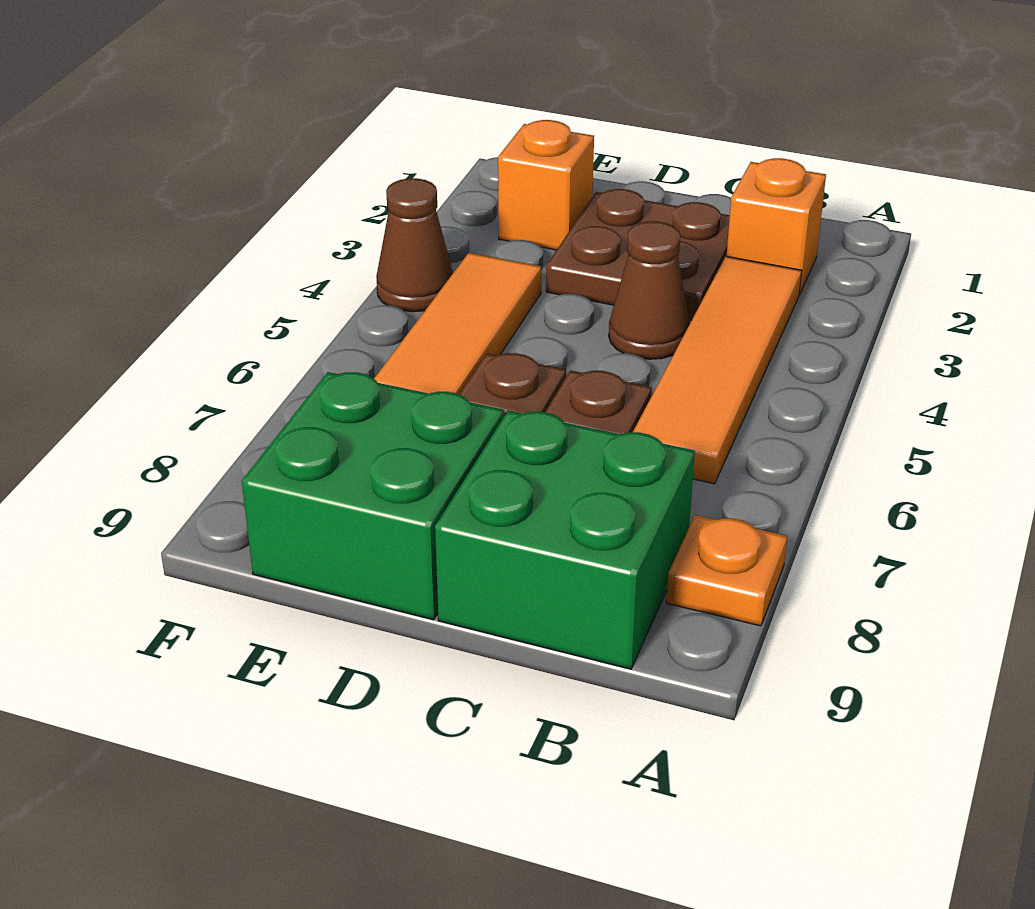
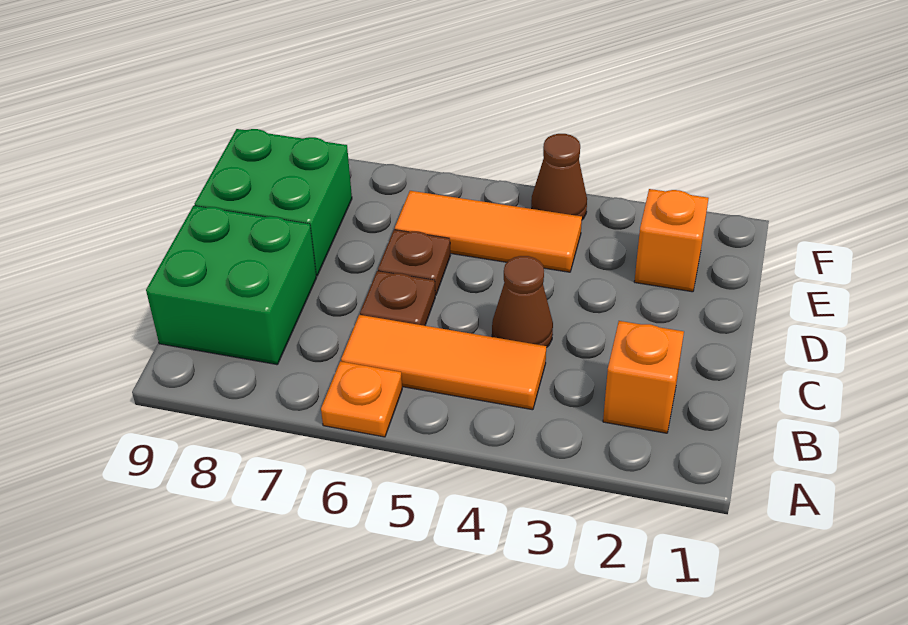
orange plate A8 level 1 -> orange plate A6 level 1
orange tile B3:B6 level 1 -> orange tile B4:B6 level 1
brown plate C2:D3 level 1 -> none

